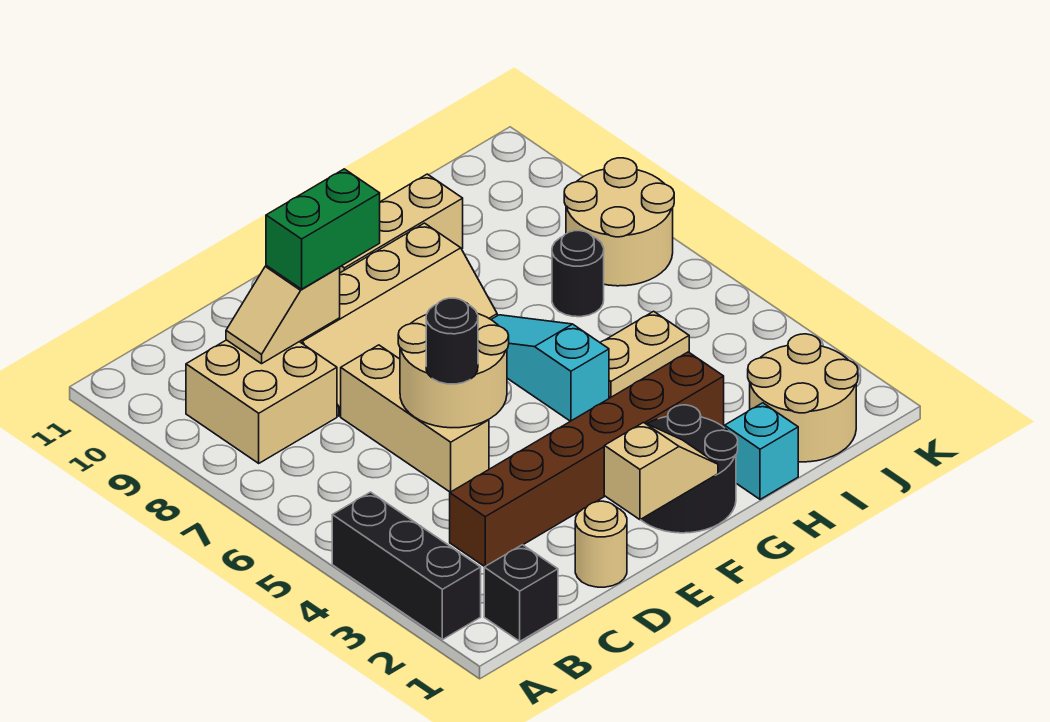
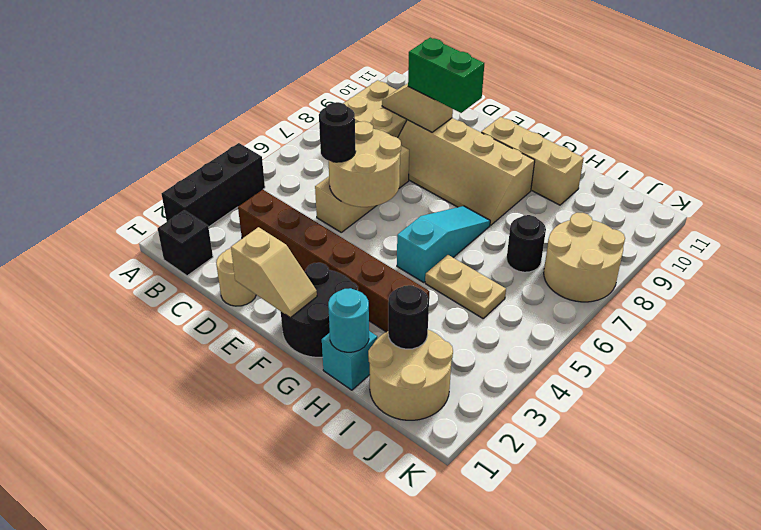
none -> cyan round brick H1 level 2
none -> black round brick I2 level 2

